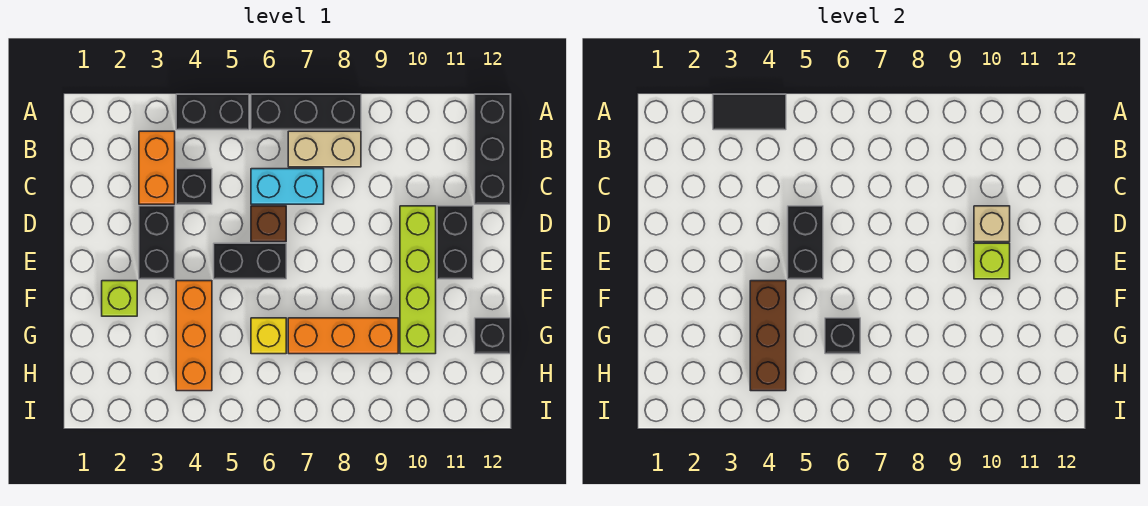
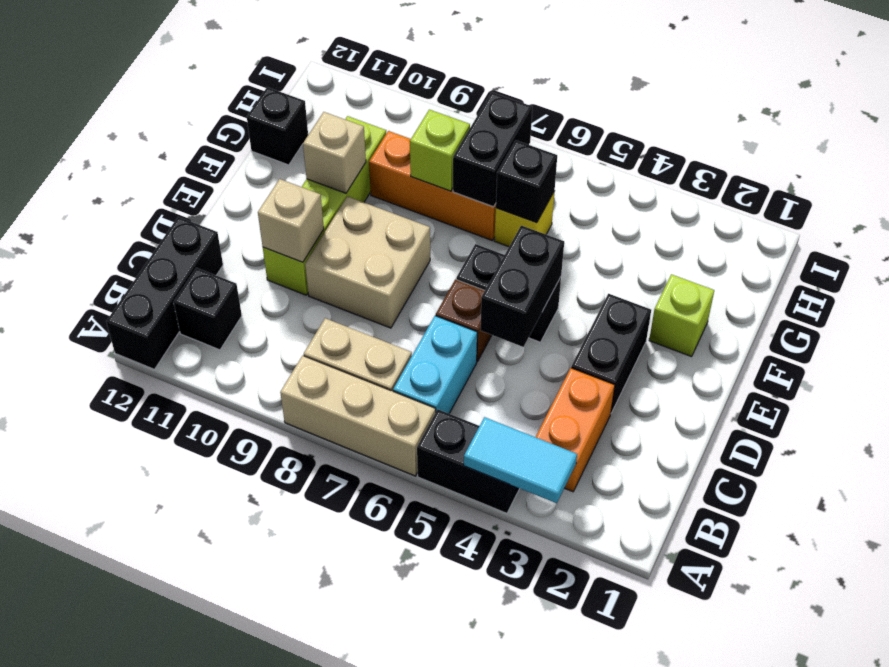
black tile A3:A4 level 2 -> cyan tile A3:A4 level 2
black brick A6:A8 level 1 -> tan brick A6:A8 level 1
black brick C4 level 1 -> black brick B11 level 1
cyan brick C6:C7 level 1 -> cyan brick B6:C6 level 1
none -> tan brick D8:E9 level 1
black brick D11:E11 level 1 -> black brick G7:H7 level 2
lime brick E10 level 2 -> lime brick G8 level 2
orange brick F4:H4 level 1 -> none
brown brick F4:H4 level 2 -> none
none -> tan brick F10 level 2

